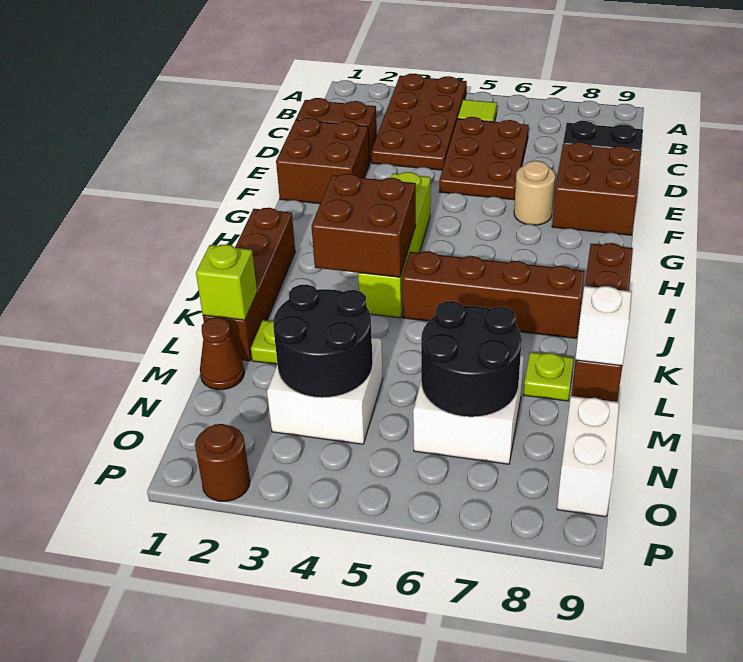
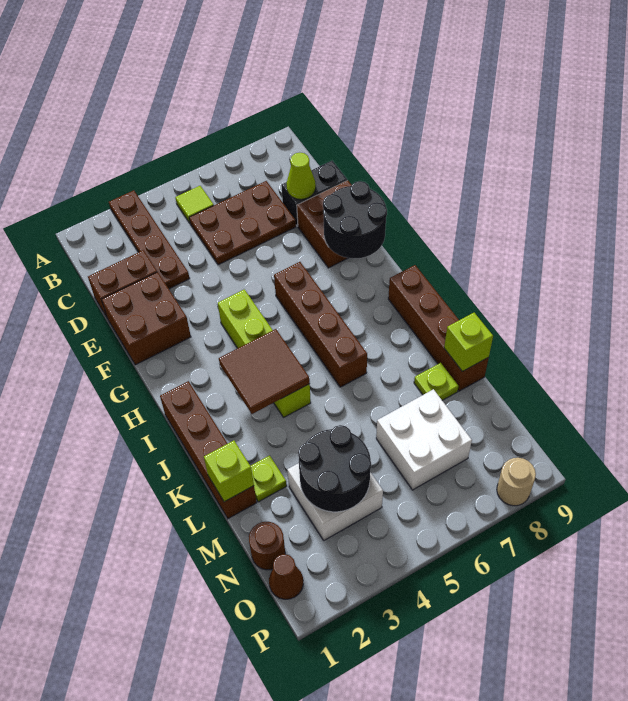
brown plate A3:D4 level 1 -> brown plate A3:D3 level 1
brown plate C5:E6 level 1 -> brown plate C5:D7 level 1
none -> lime cone D8 level 2
tan round brick F7 level 1 -> tan round brick P8 level 1
brown brick I3:J4 level 2 -> brown tile I3:J4 level 2
brown brick J5:J8 level 1 -> brown brick G6:J6 level 1
white brick L9 level 2 -> lime brick L9 level 2
brown cone M1 level 1 -> brown cone O1 level 1
black round brick M6:N7 level 2 -> black round brick F8:G9 level 2
white brick N9:O9 level 1 -> none
brown round brick P2 level 1 -> brown round brick N1 level 1

